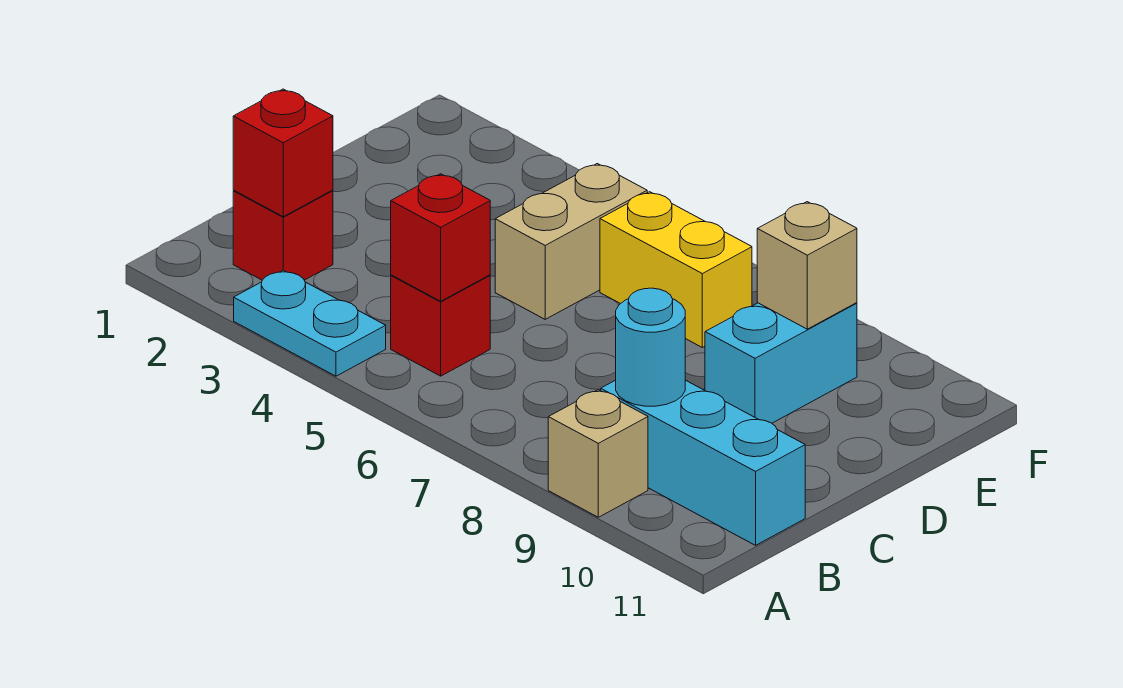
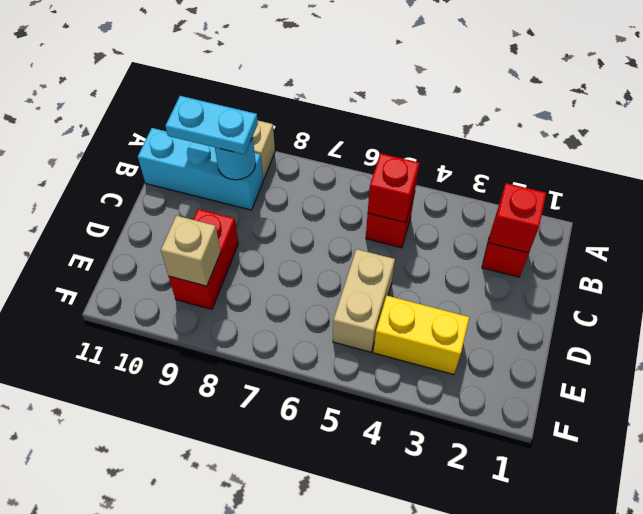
cyan plate A3:A4 level 1 -> cyan plate B9:B10 level 3
cyan brick D9:E9 level 1 -> red brick D9:E9 level 1
yellow brick E6:E7 level 1 -> yellow brick E3:E4 level 1

